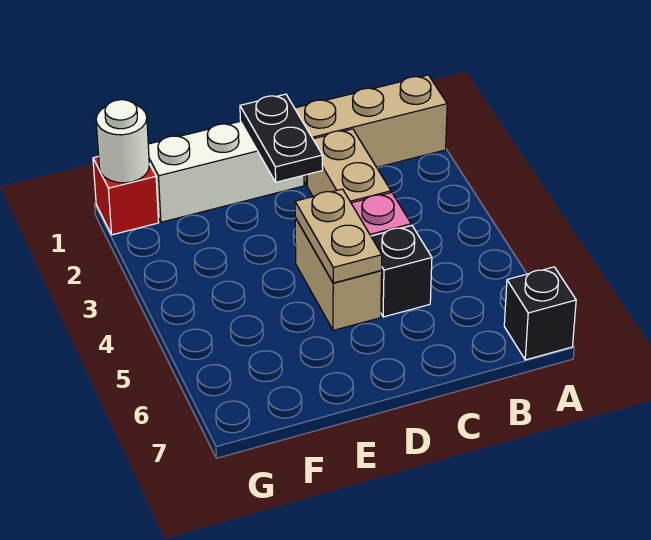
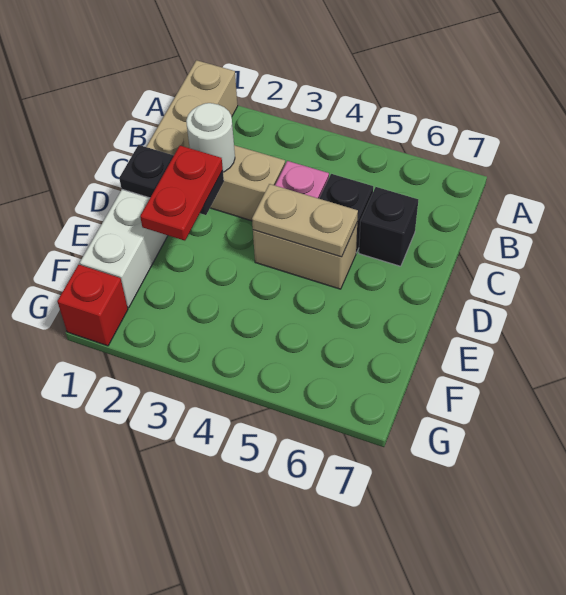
black brick A7 level 1 -> black brick C6 level 1
none -> red plate D2:E2 level 3
white round brick G1 level 2 -> white round brick C2 level 2

